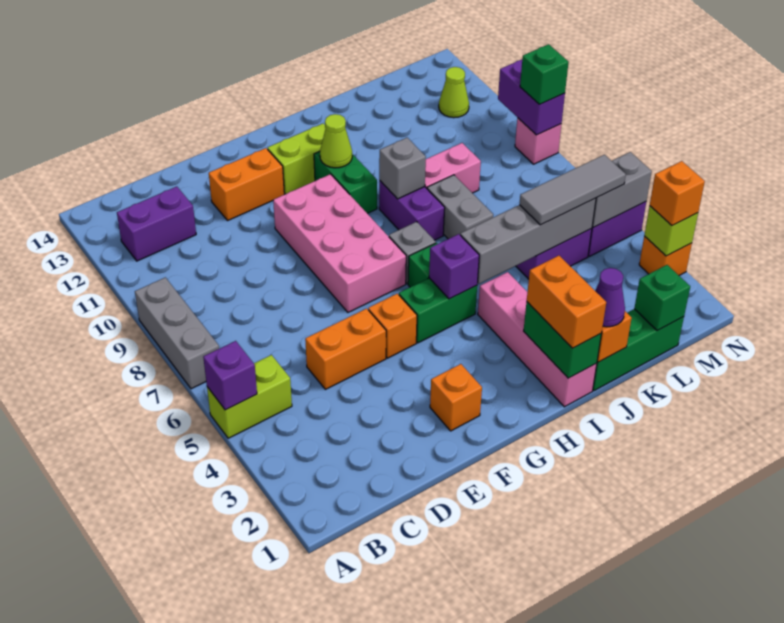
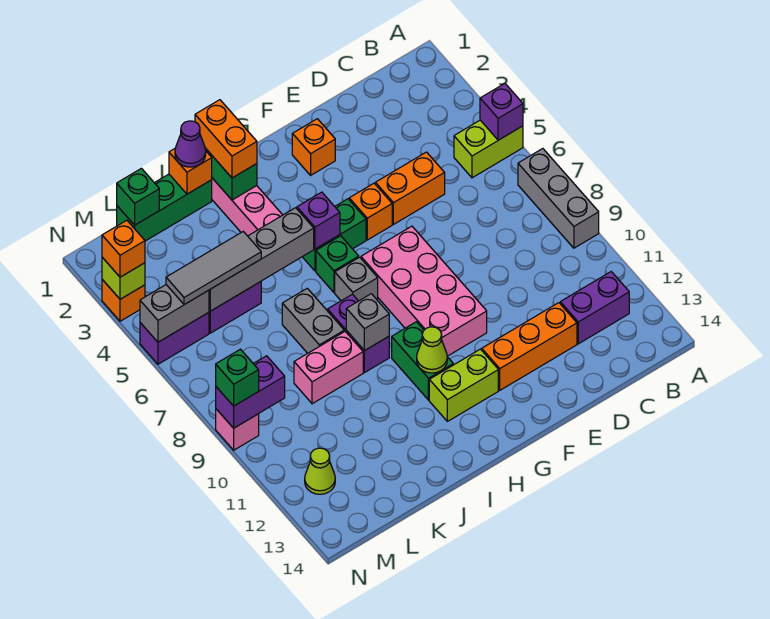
orange brick E12:F12 level 1 -> orange brick D12:F12 level 1
purple brick N9:N10 level 2 -> purple brick M9:N9 level 2

